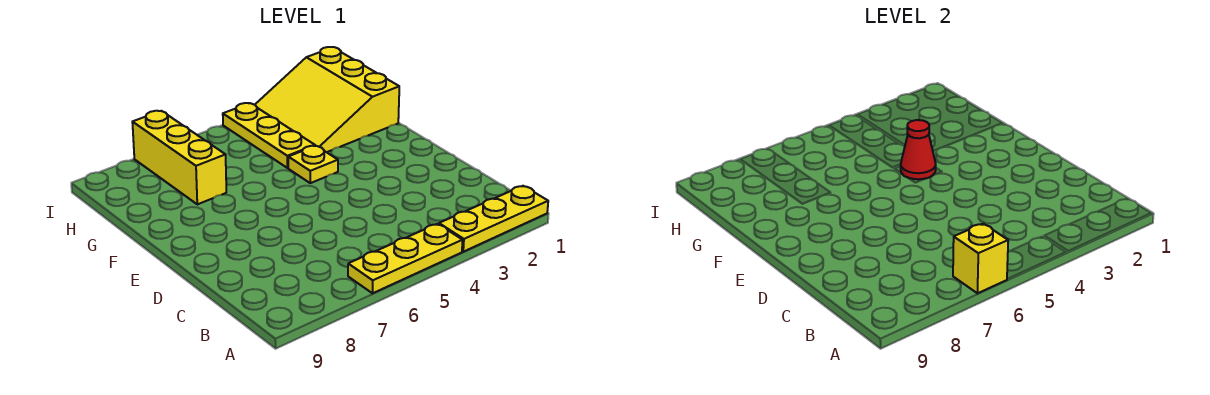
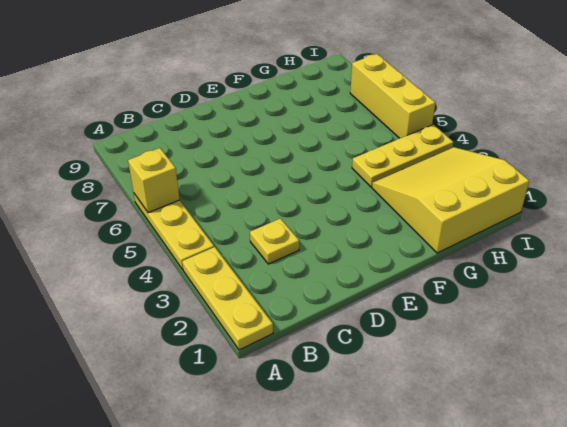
yellow plate F4 level 1 -> yellow plate C3 level 1
red cone F4 level 2 -> none
yellow brick G7:I7 level 1 -> yellow brick I5:I7 level 1

